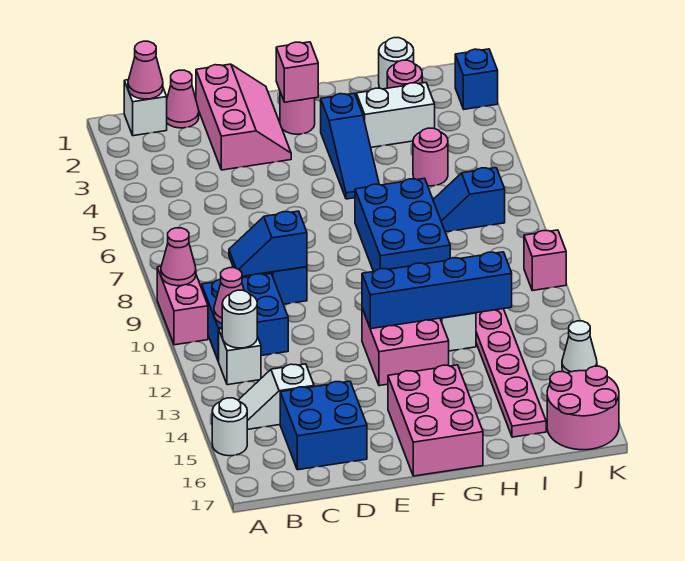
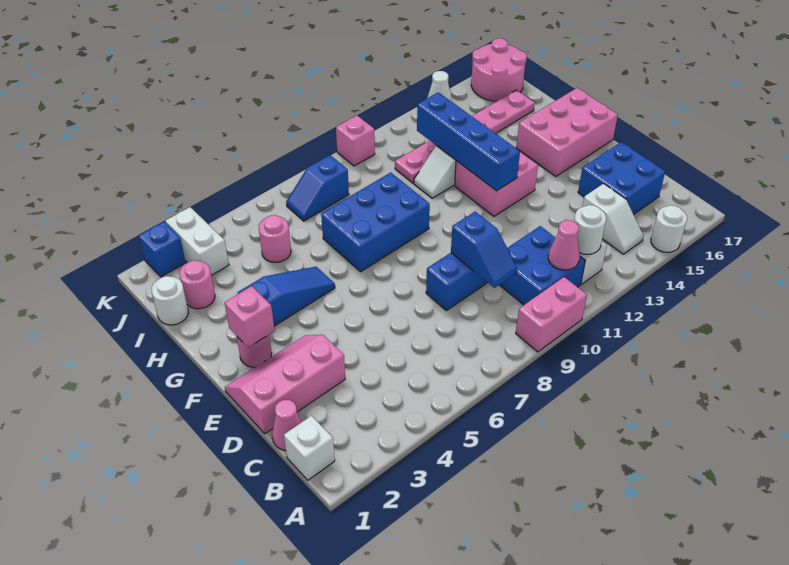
pink cone A9 level 2 -> none
pink cone B1 level 2 -> none
white brick H3:I3 level 1 -> white brick J3:K3 level 1
blue slope I7:J7 level 1 top J -> blue slope J7:J8 level 1 top 8

